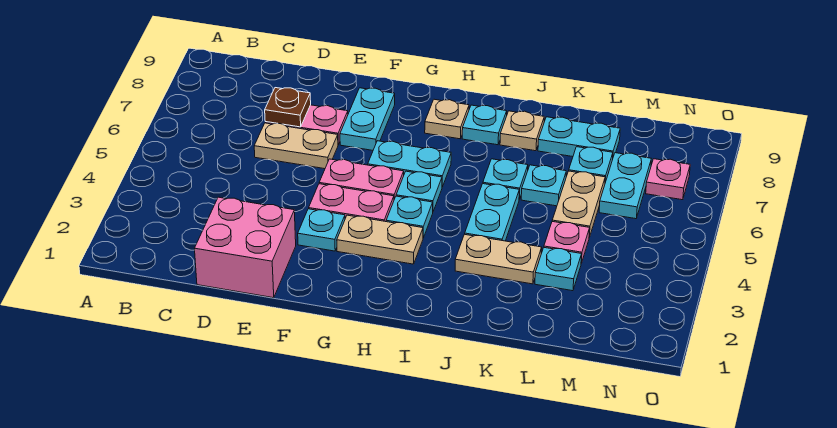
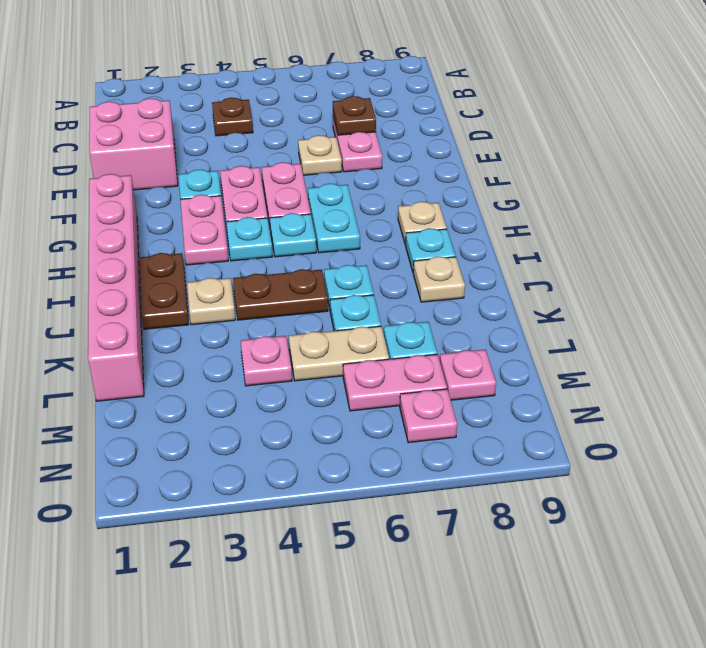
none -> brown plate C4 level 1
tan plate D6:E6 level 1 -> tan plate E6 level 1
cyan plate F7:F8 level 1 -> none
none -> pink brick G1:L1 level 1
tan plate G3:H3 level 1 -> pink plate G3:H3 level 1
none -> brown plate I2:J2 level 1
tan plate J3:K3 level 1 -> tan plate J3 level 1
cyan plate J4:J5 level 1 -> brown plate J4:J5 level 1
cyan plate K8:L8 level 1 -> none
cyan plate L3 level 1 -> none
cyan plate M6:M7 level 1 -> pink plate M6:M7 level 1
none -> pink plate M8 level 1

